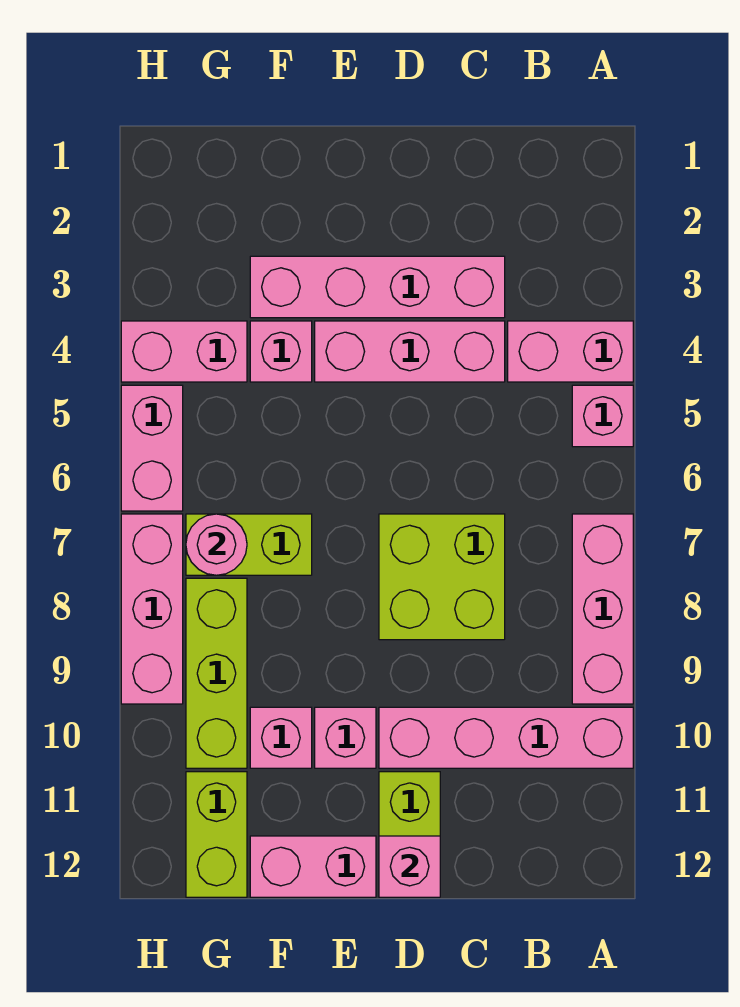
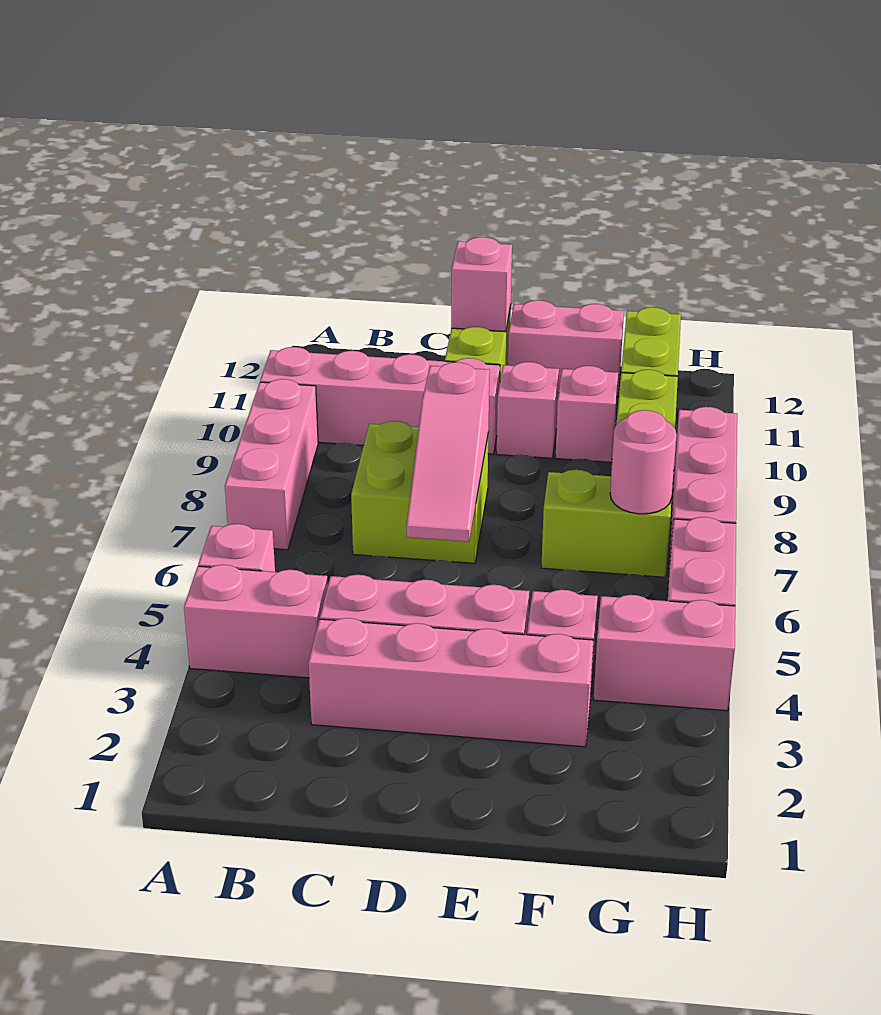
none -> pink slope D6:D8 level 2 top 8

